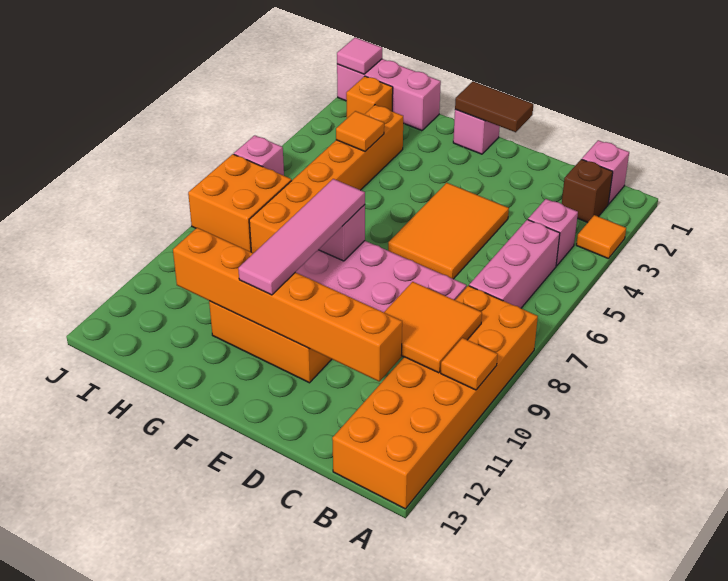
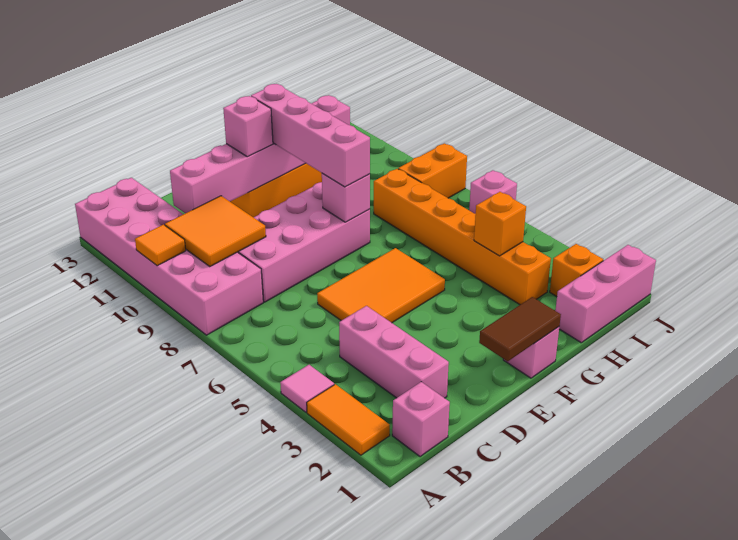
orange tile A3 level 1 -> orange tile A2:A3 level 1
orange brick A8:B13 level 1 -> pink brick A8:B13 level 1
brown brick B2 level 1 -> none
pink brick B4 level 1 -> pink brick E11 level 3
pink brick B5:B7 level 1 -> pink brick C2:C4 level 1
orange brick C11:H11 level 2 -> pink brick C11:H11 level 2
orange tile D4:E6 level 1 -> orange tile D5:F6 level 1
pink tile F8:F11 level 3 -> pink brick F8:F11 level 3
orange tile H4 level 2 -> orange brick H4 level 2
orange brick I7:J8 level 1 -> orange brick I8:J8 level 1
pink tile J1 level 2 -> pink tile A4 level 1

